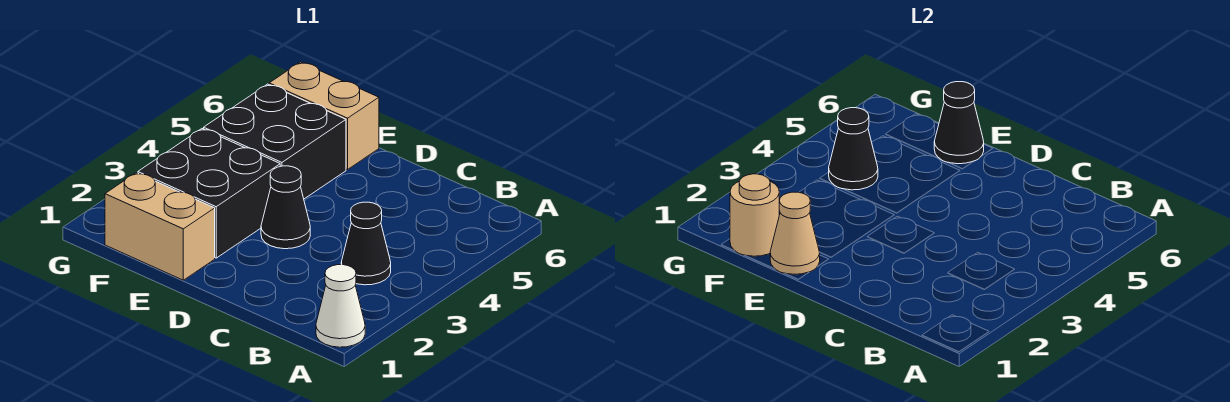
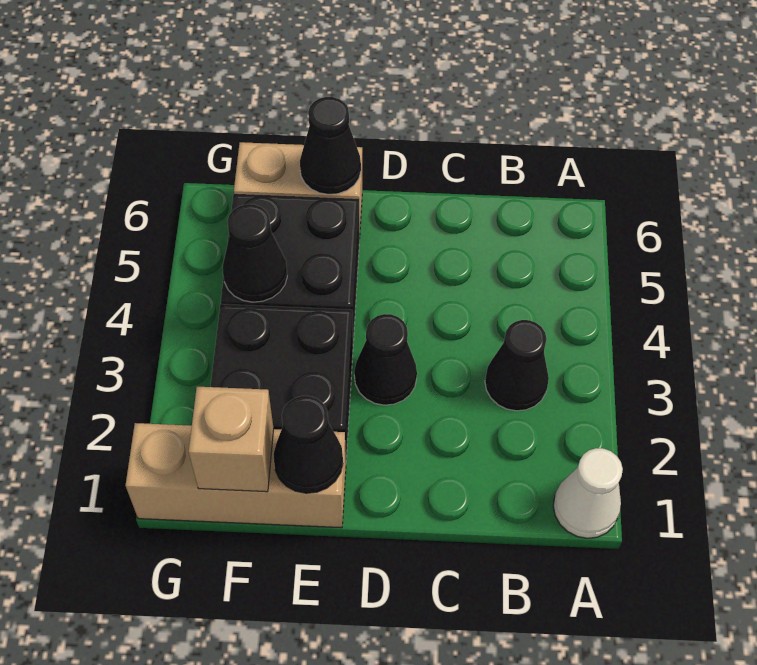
tan brick E1:F1 level 1 -> tan brick E1:G1 level 1
tan cone E1 level 2 -> black cone E1 level 2
tan round brick F1 level 2 -> tan brick F1 level 2

